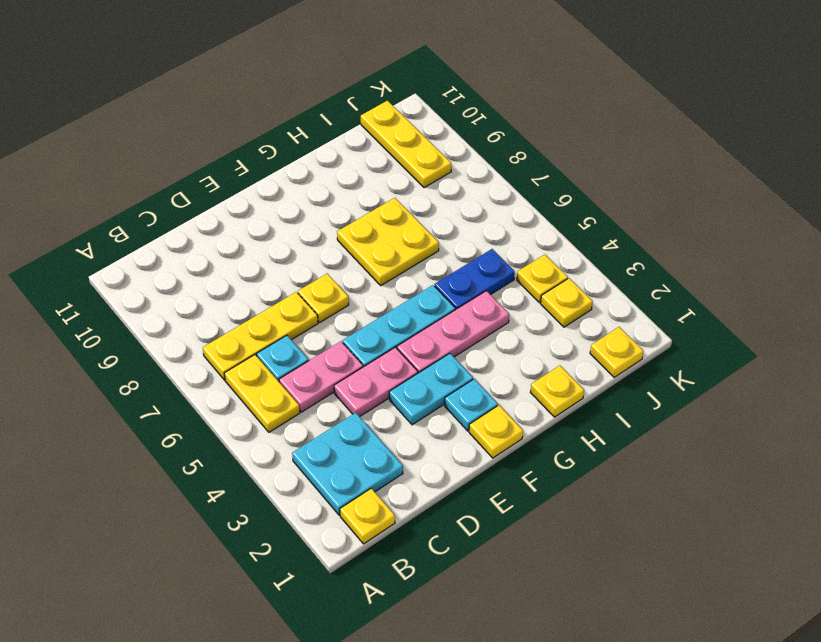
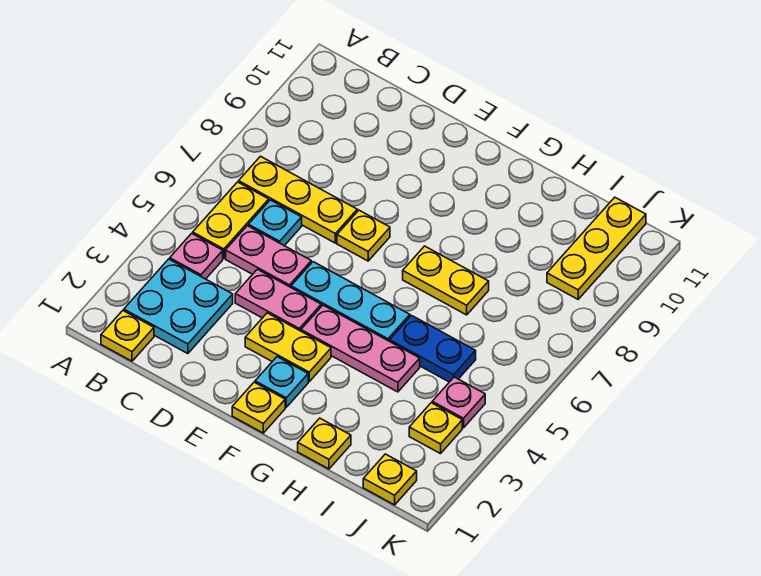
none -> pink plate B4 level 1
cyan plate E3:F3 level 1 -> yellow plate E3:F3 level 1
yellow plate G7:H8 level 1 -> yellow plate G7:H7 level 1
yellow plate J4 level 1 -> pink plate J4 level 1

